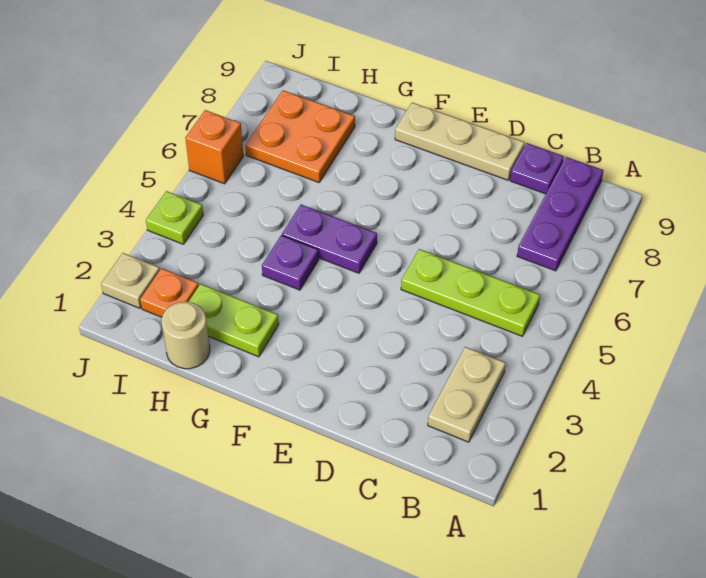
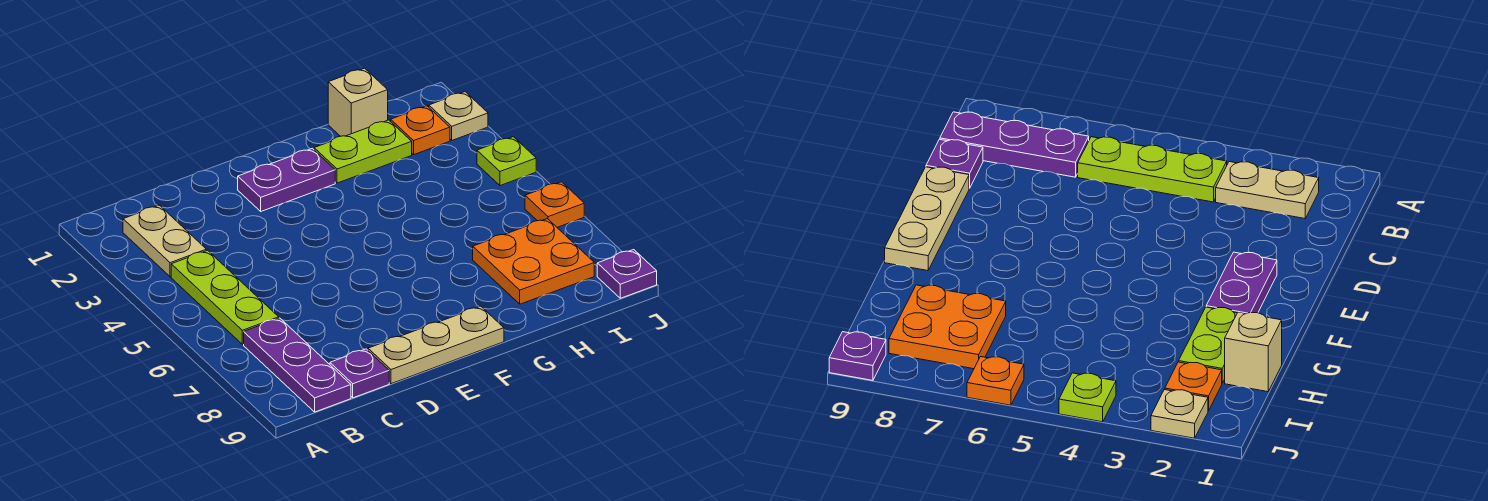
lime plate B5:D5 level 1 -> lime plate B4:B6 level 1
purple plate F5:G5 level 1 -> purple plate E2:F2 level 1
purple plate G4 level 1 -> purple plate J9 level 1
tan round brick H1 level 1 -> tan brick H1 level 1
orange brick J6 level 1 -> orange plate J6 level 1

